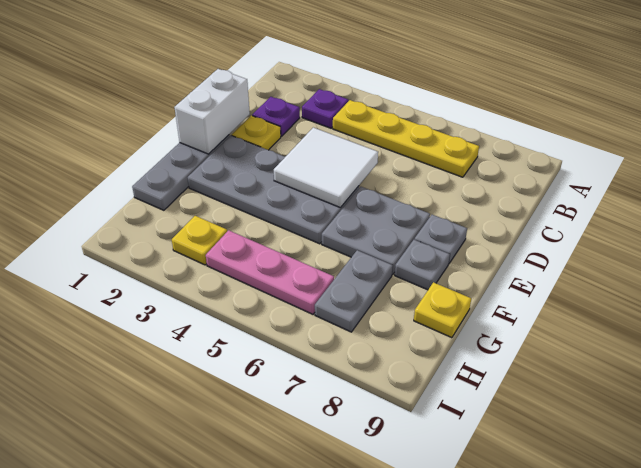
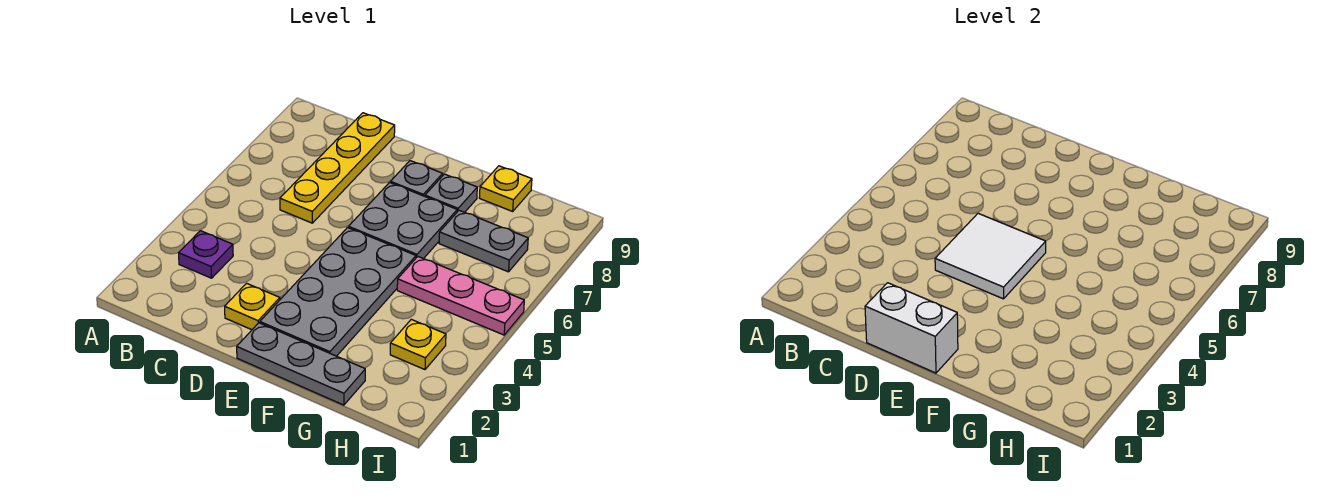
yellow plate B4:B7 level 1 -> yellow plate C6:C9 level 1
purple plate C2 level 1 -> none
pink plate H4:H6 level 1 -> pink plate G5:I5 level 1

